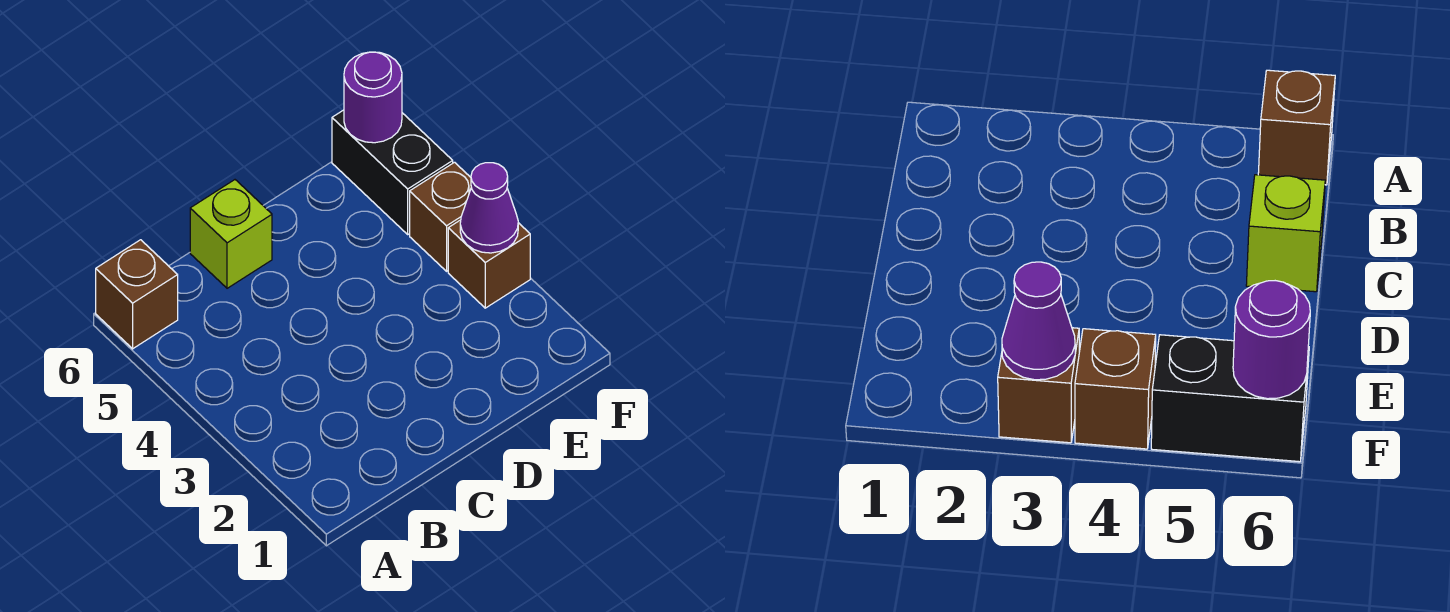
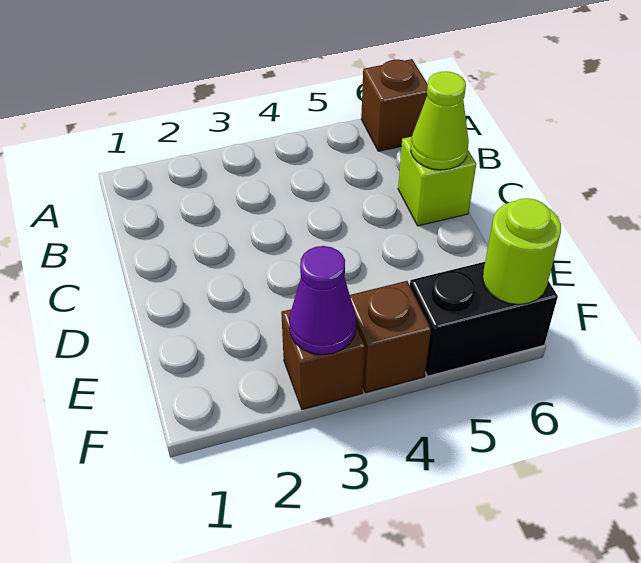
none -> lime cone C6 level 2
purple round brick F6 level 2 -> lime round brick F6 level 2

